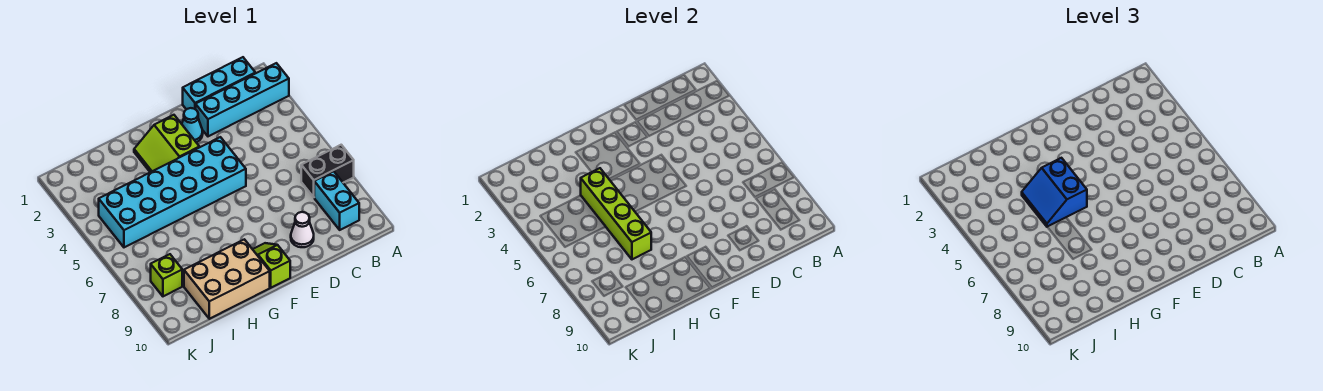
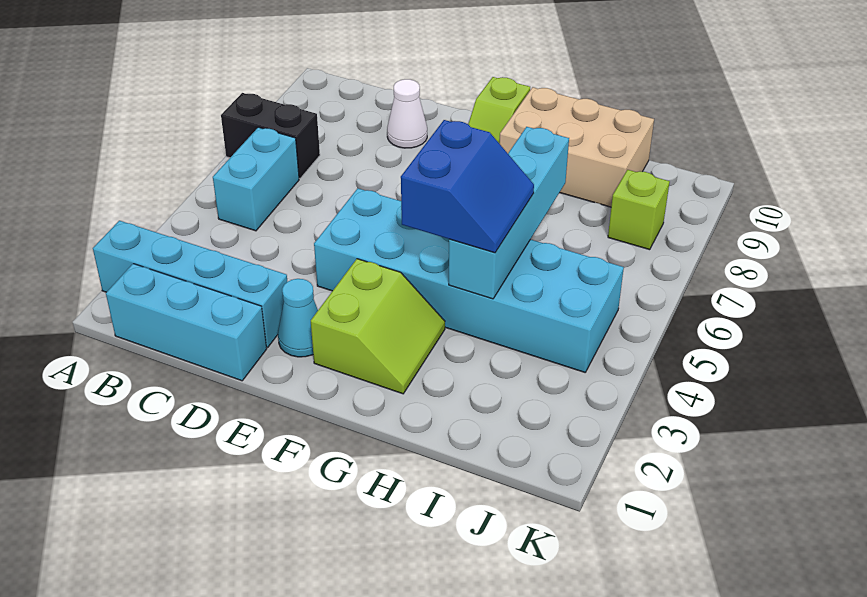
cyan brick B8:B9 level 1 -> cyan brick B5:B6 level 1
lime brick H4:H7 level 2 -> cyan brick H4:H7 level 2

